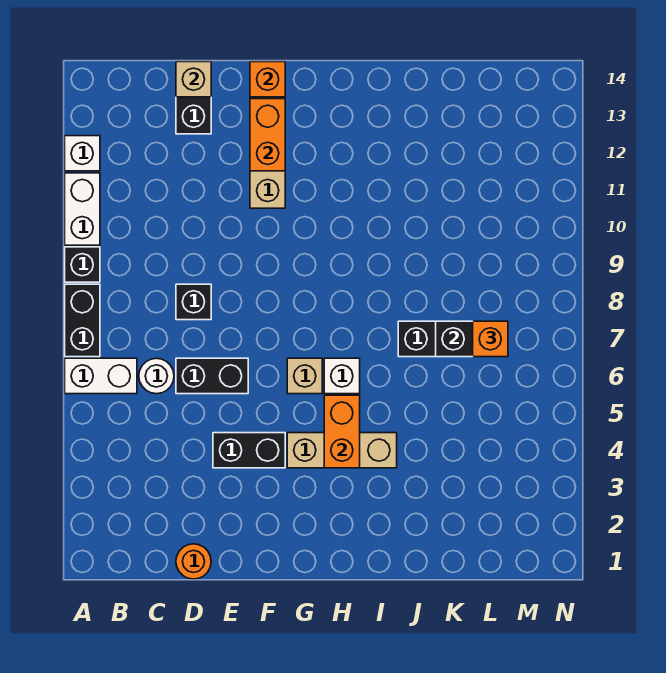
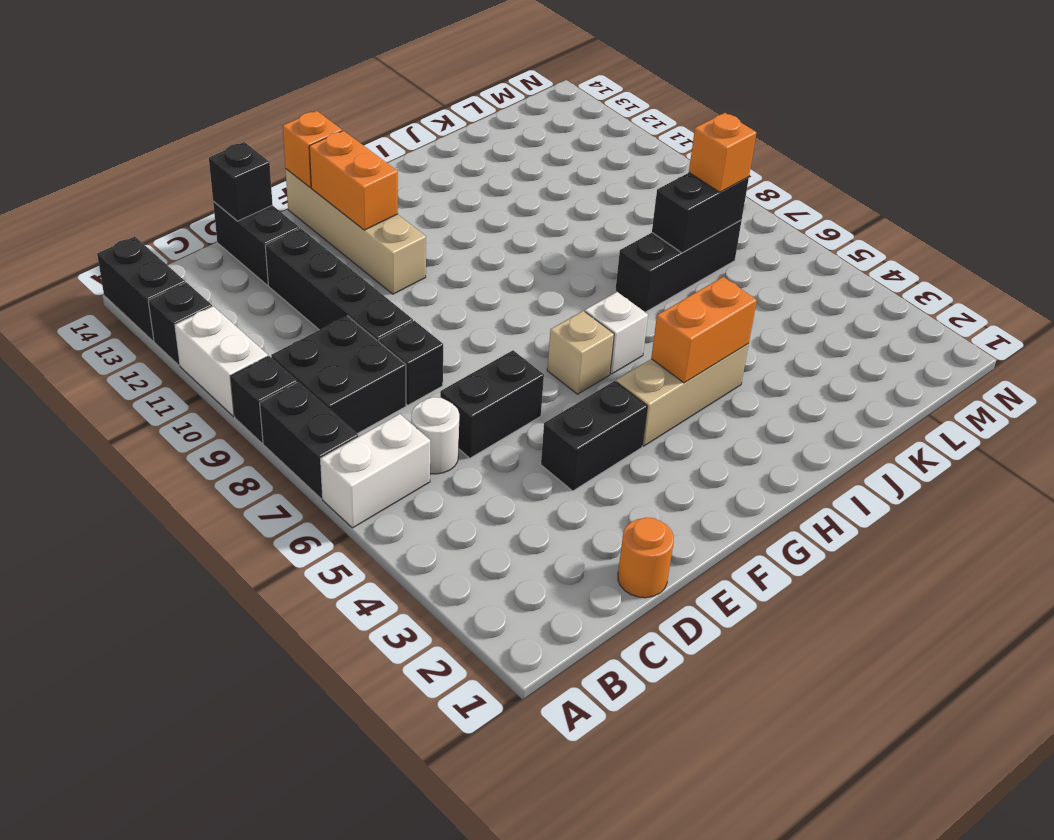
white brick A12 level 1 -> black brick A12 level 1
none -> black brick A13:A14 level 1
none -> black brick B8:C9 level 1
none -> black brick D9:D12 level 1
tan brick D14 level 2 -> black brick D14 level 2
orange brick H4:H5 level 2 -> orange brick H4:I4 level 2

